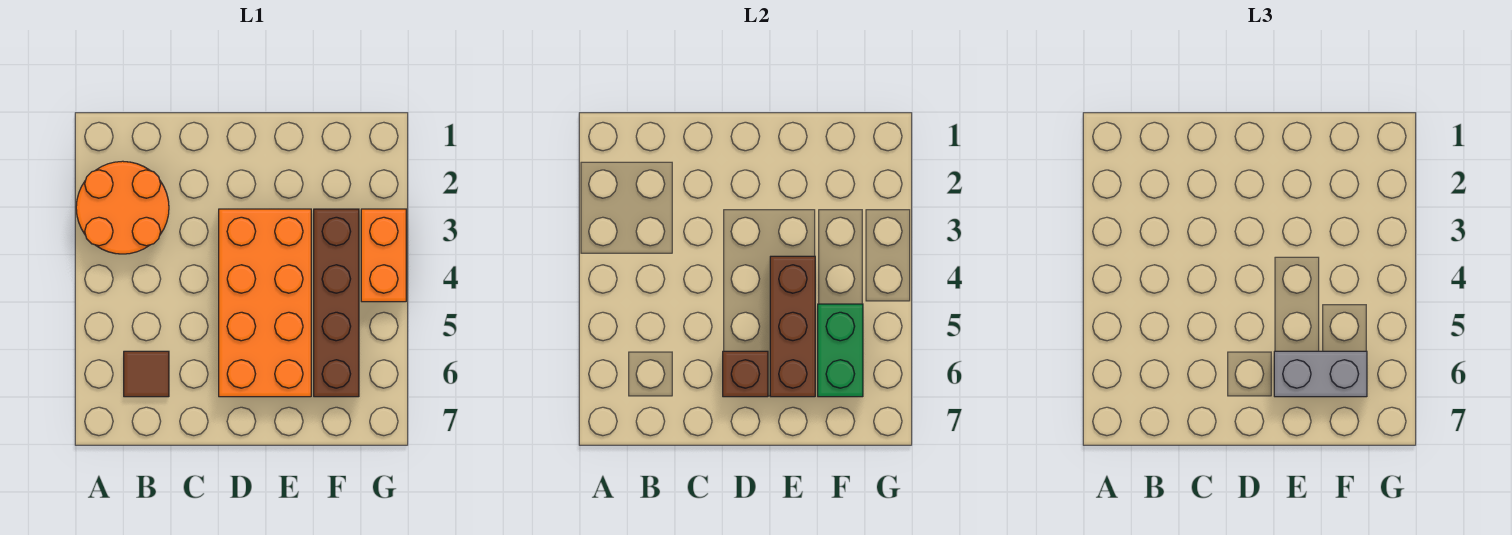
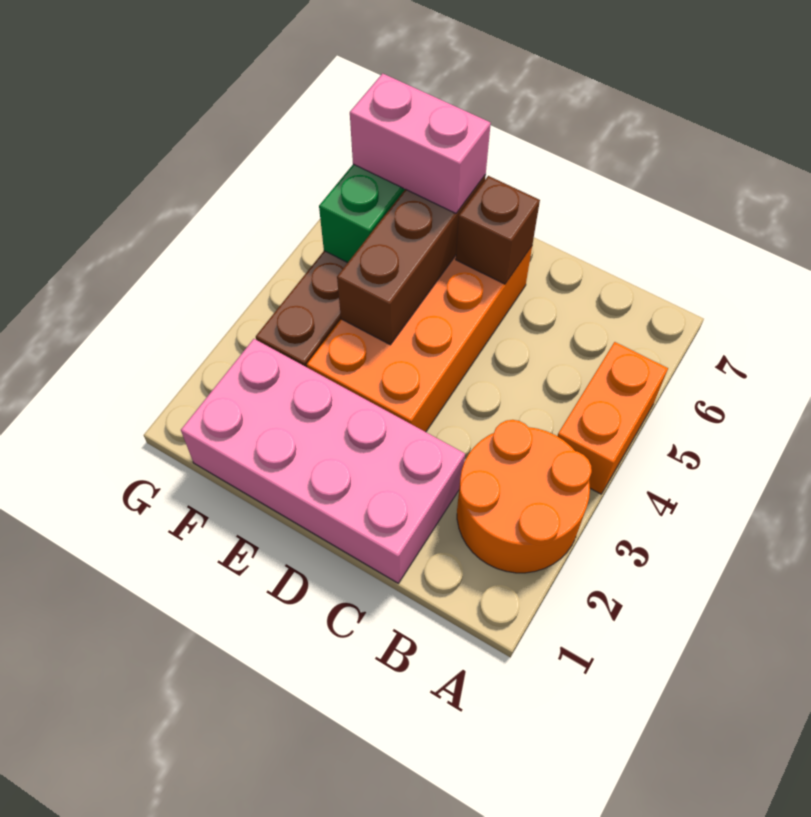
brown tile B6 level 1 -> none
none -> pink brick C1:F2 level 1
grey brick E6:F6 level 3 -> pink brick E6:F6 level 3
orange brick G3:G4 level 1 -> orange brick A4:A5 level 1

